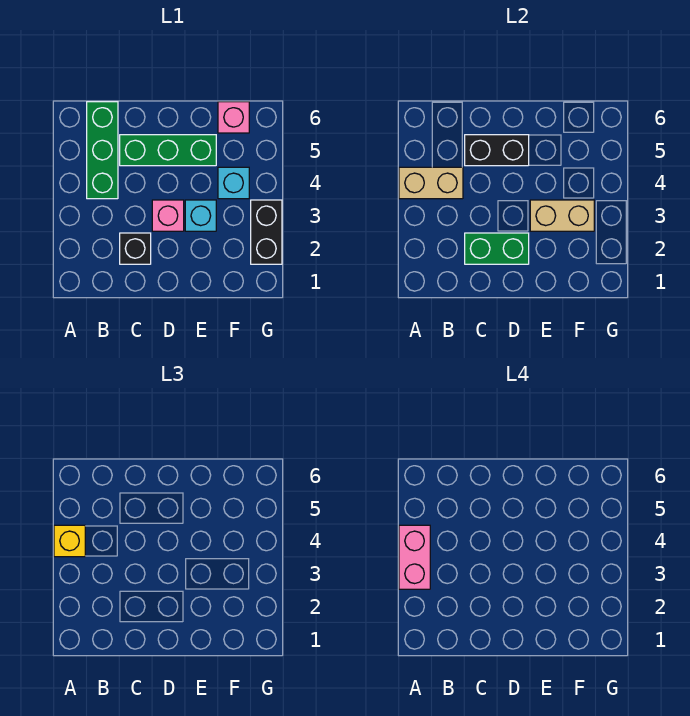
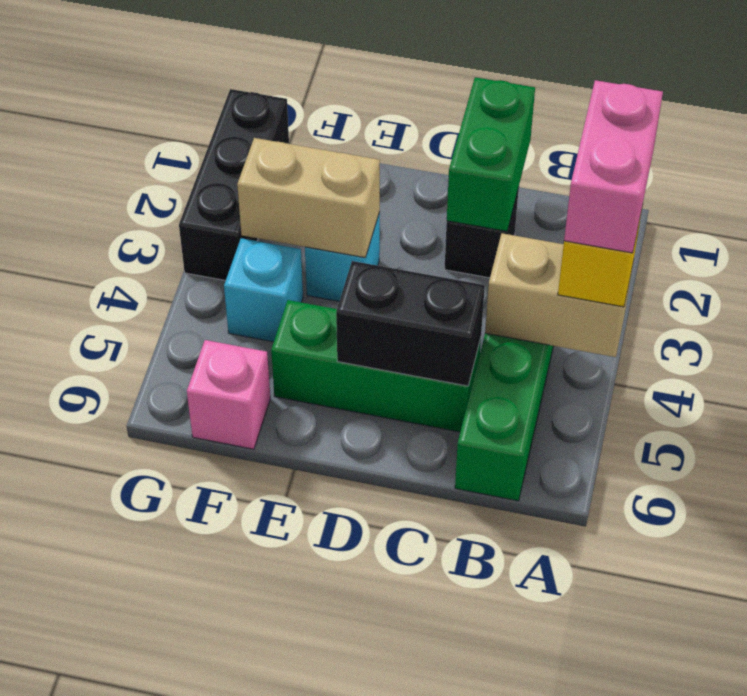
green brick C2:D2 level 2 -> green brick C1:C2 level 2
pink brick D3 level 1 -> none
black brick G2:G3 level 1 -> black brick G1:G3 level 1

